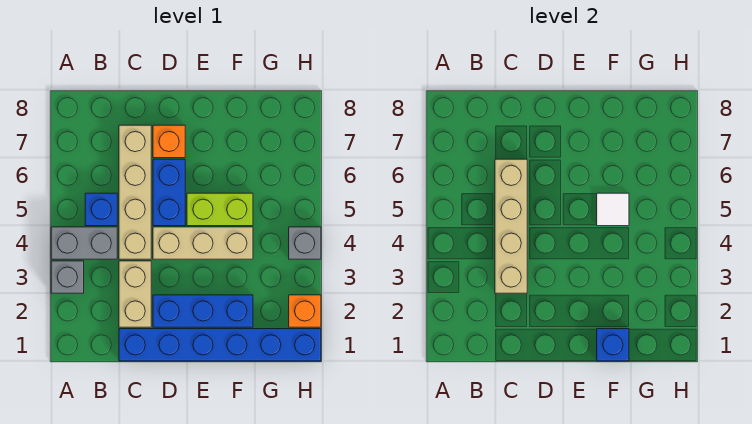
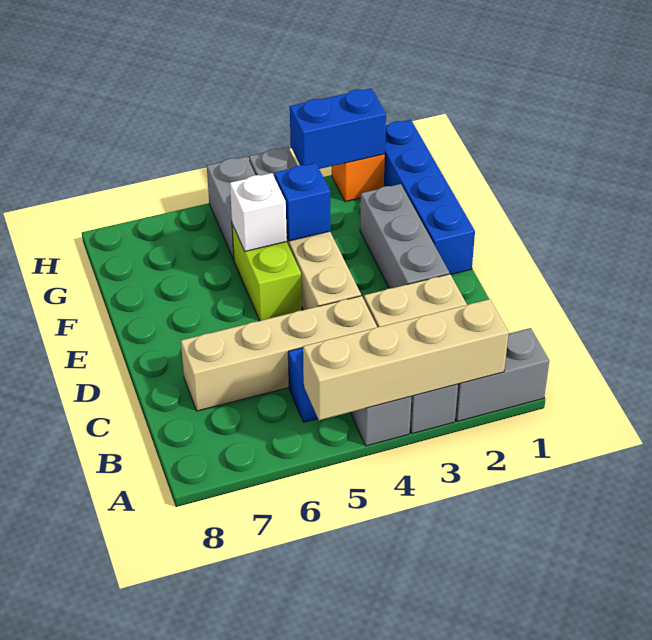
none -> grey brick A1:A2 level 1
blue brick C1:H1 level 1 -> blue brick E1:H1 level 1
tan brick C3:C6 level 2 -> tan brick A2:A5 level 2
blue brick D2:F2 level 1 -> grey brick D2:F2 level 1
blue brick D5:D6 level 1 -> blue brick H2:H3 level 2
orange brick D7 level 1 -> none
blue brick F1 level 2 -> blue brick F4 level 2
white tile F5 level 2 -> white brick F5 level 2
none -> grey brick G5:H5 level 1

